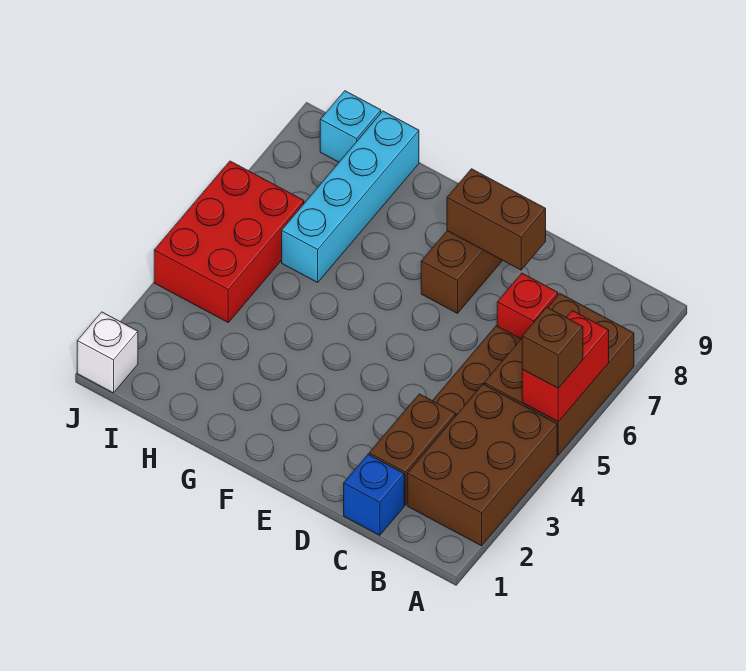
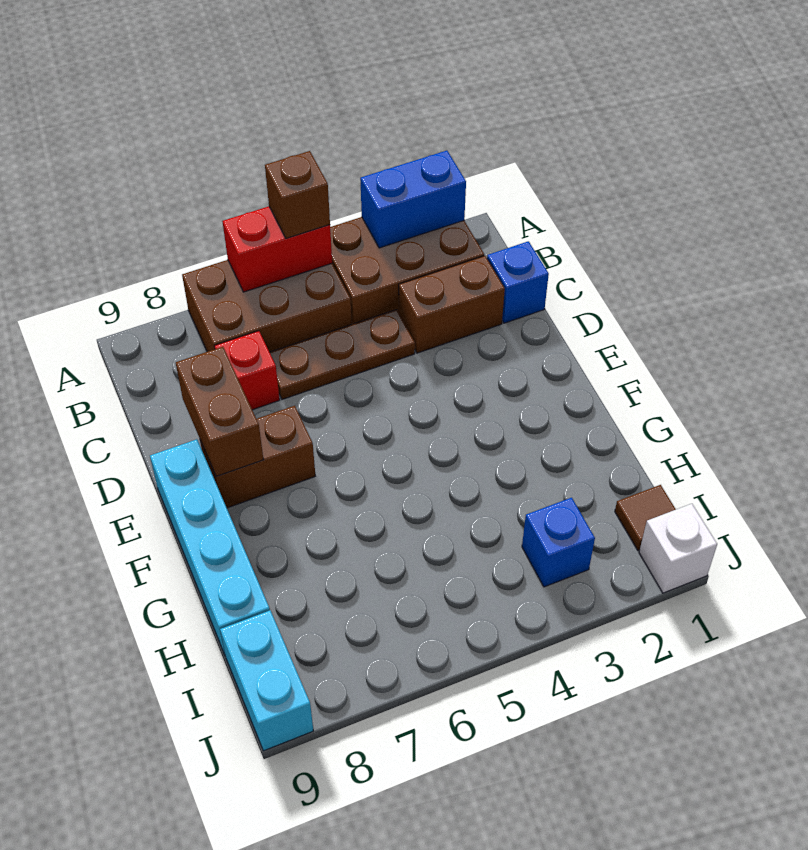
none -> blue brick A2:A3 level 2
cyan brick H6:H9 level 1 -> cyan brick E9:H9 level 1
none -> brown tile I1 level 1
none -> blue brick I3 level 1
red brick I4:J6 level 1 -> none
cyan brick I9 level 1 -> cyan brick I9:J9 level 1

